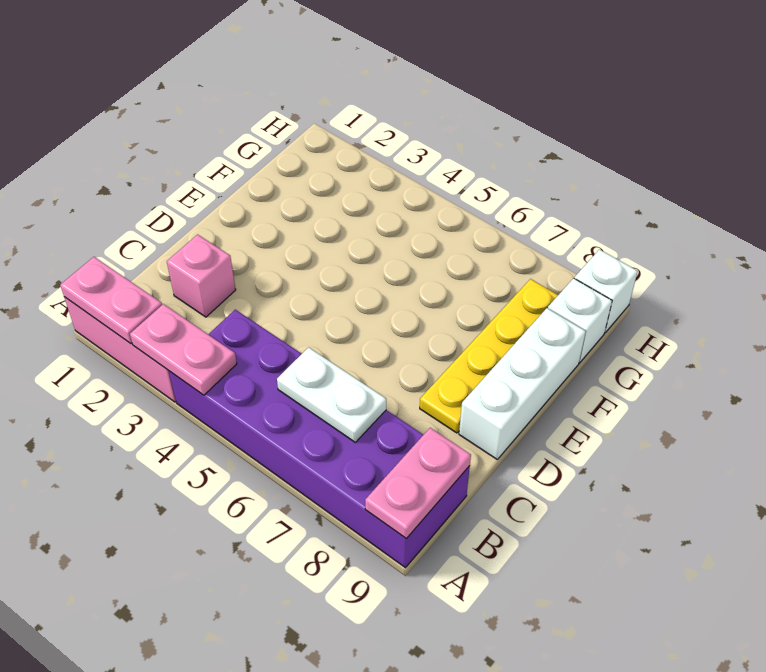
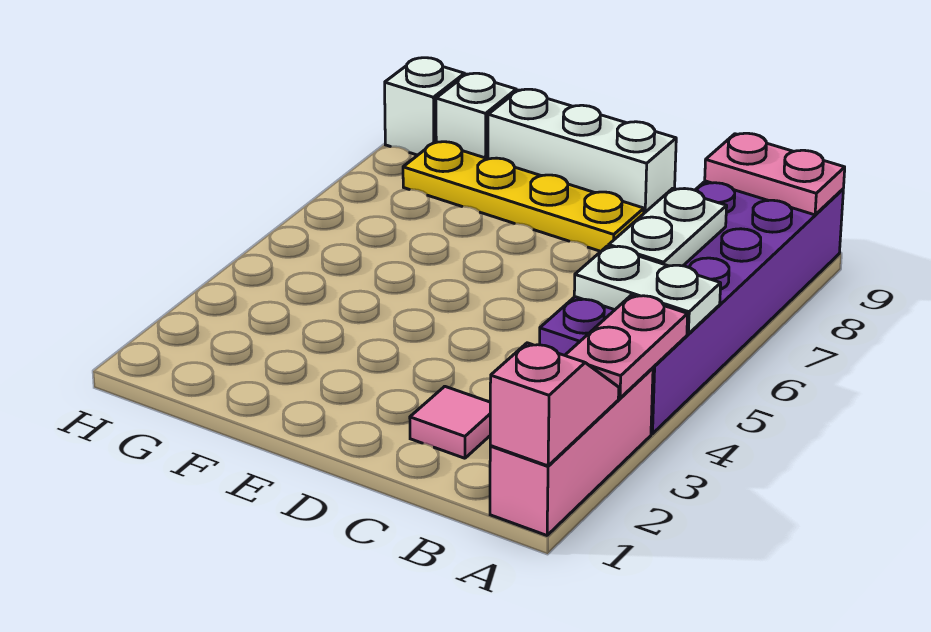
pink plate A1:A2 level 2 -> pink slope A1:A2 level 2 top 1
none -> white plate A5:B5 level 2
pink brick C2 level 1 -> pink tile C2 level 1

